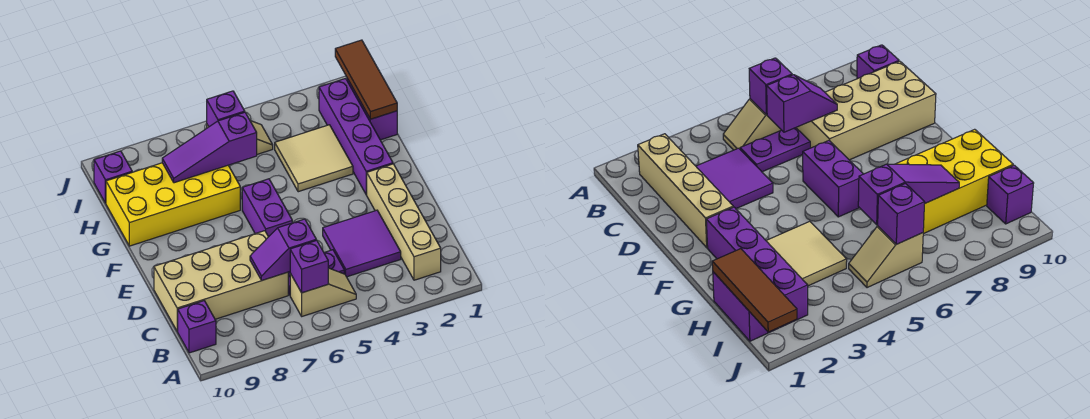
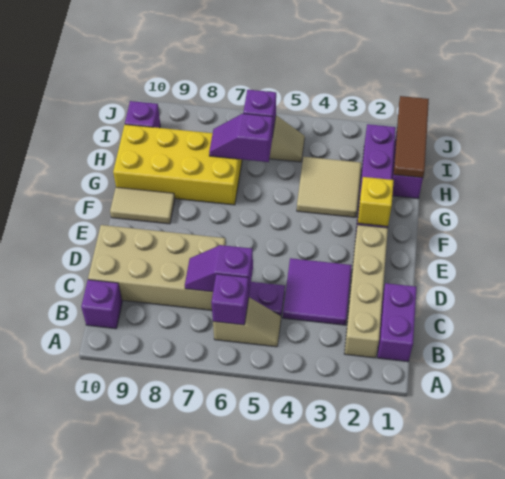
purple brick E6:F6 level 1 -> purple brick B1:C1 level 1
none -> yellow brick F2 level 2
none -> tan tile F9:F10 level 1
purple slope H6:H8 level 2 top 6 -> purple slope H6:H7 level 2 top 6

